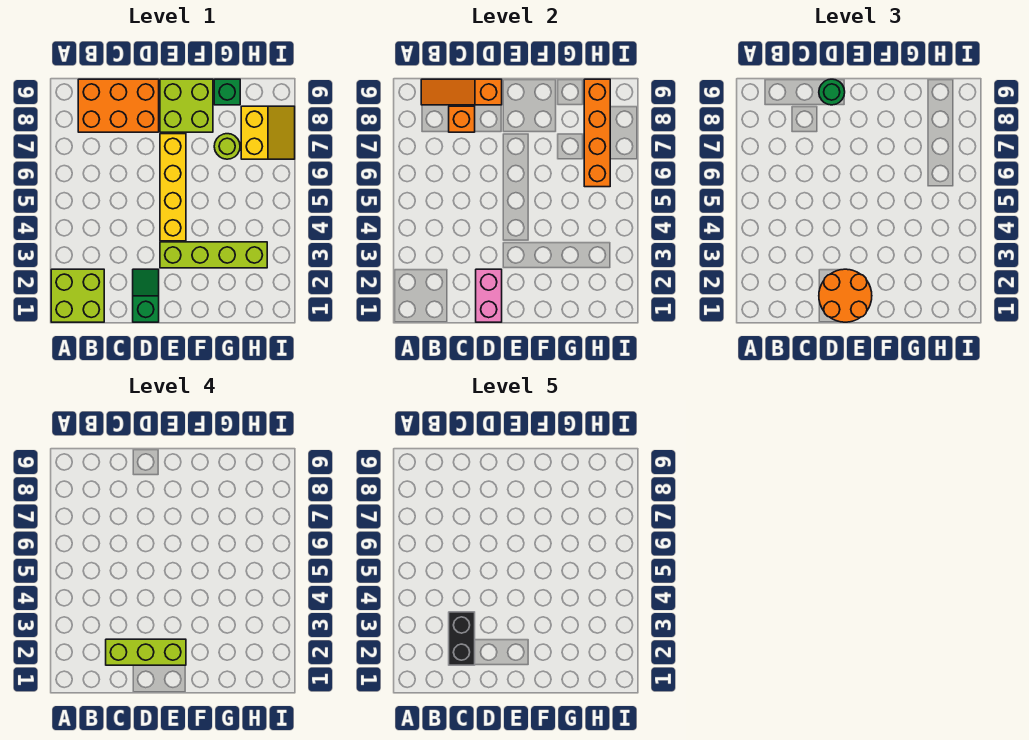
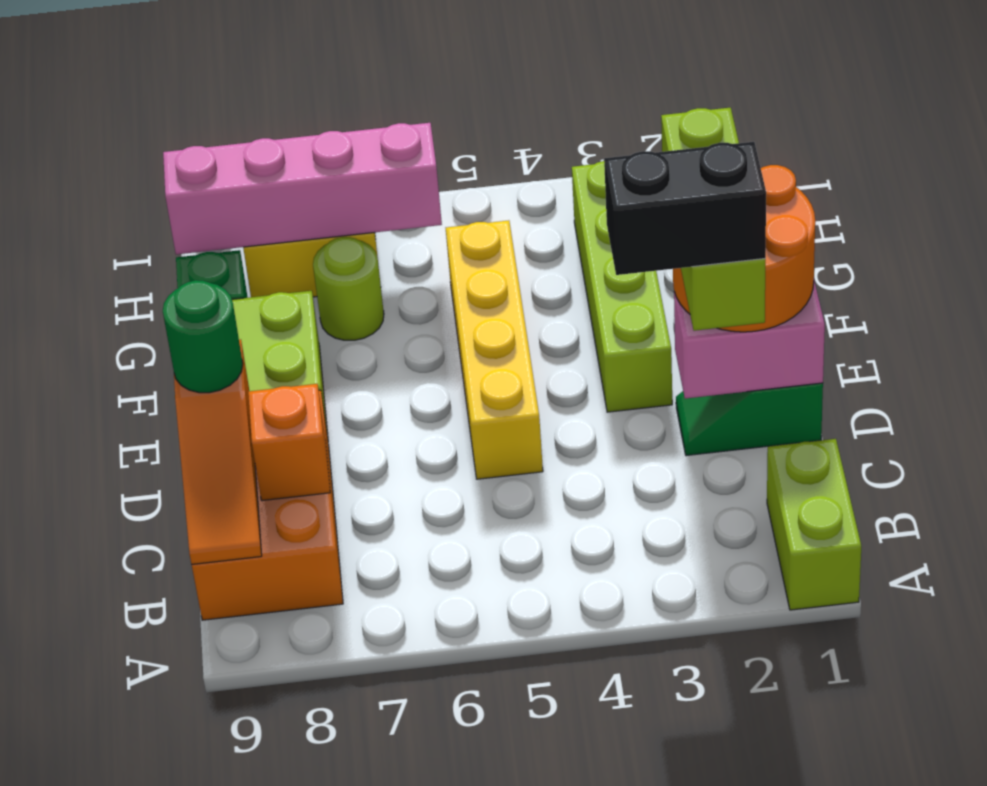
lime brick A1:B2 level 1 -> lime brick A1:B1 level 1
yellow brick E4:E7 level 1 -> yellow brick D5:G5 level 1
orange brick H6:H9 level 2 -> pink brick H6:H9 level 2

